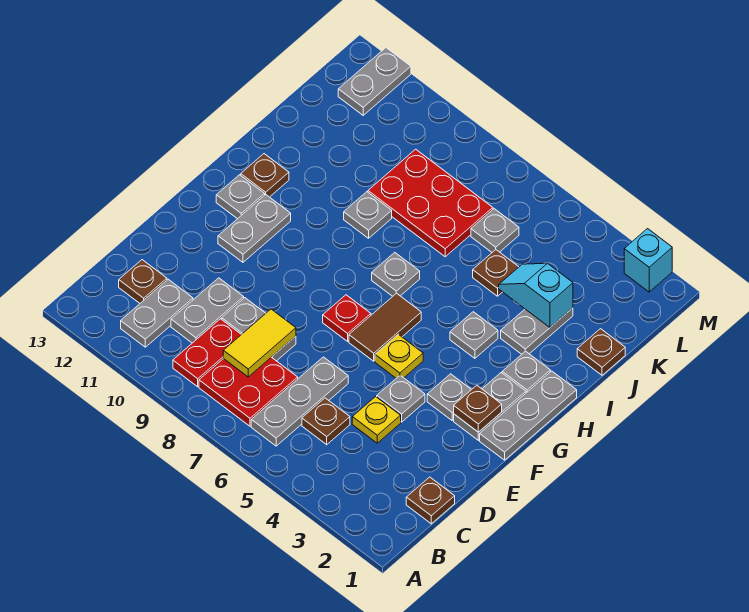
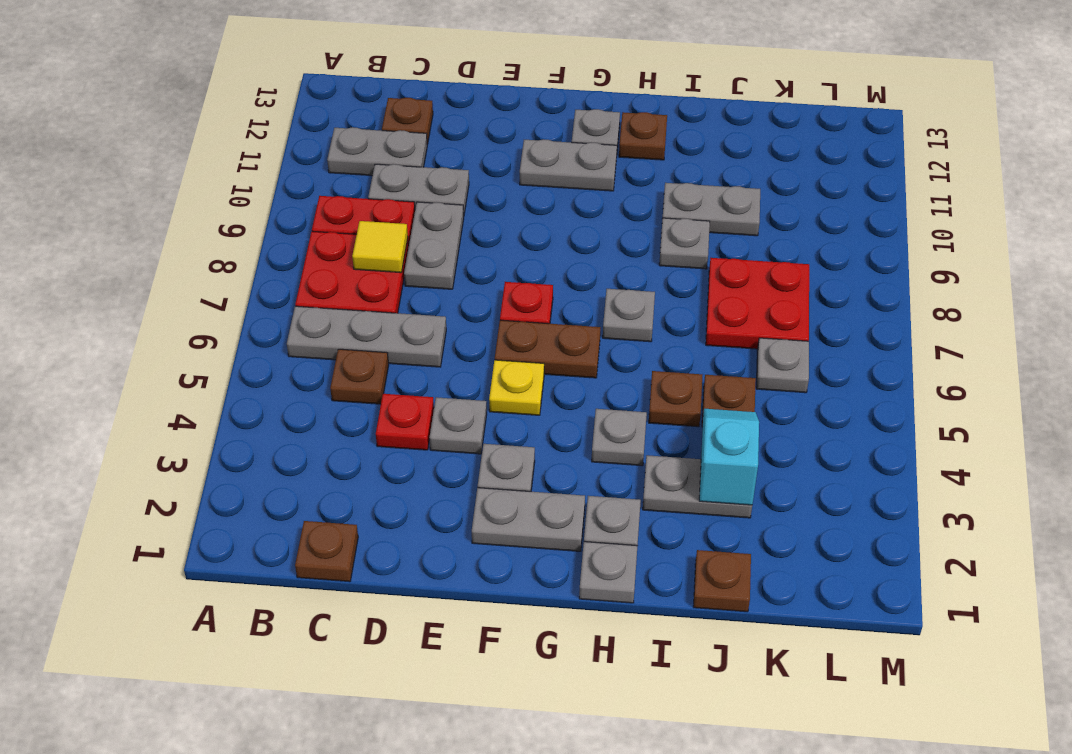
yellow tile C8:D8 level 2 -> yellow tile C8 level 2
yellow plate D4 level 1 -> red plate D4 level 1
grey plate F1:H1 level 1 -> grey plate H1 level 1
brown plate F2 level 2 -> brown plate I5 level 1
brown tile F6:G6 level 1 -> brown plate F6:G6 level 1
red plate J7:K9 level 1 -> red plate J7:K8 level 1
grey plate L12:M12 level 1 -> grey plate I10:J10 level 1
cyan brick M2 level 1 -> none

